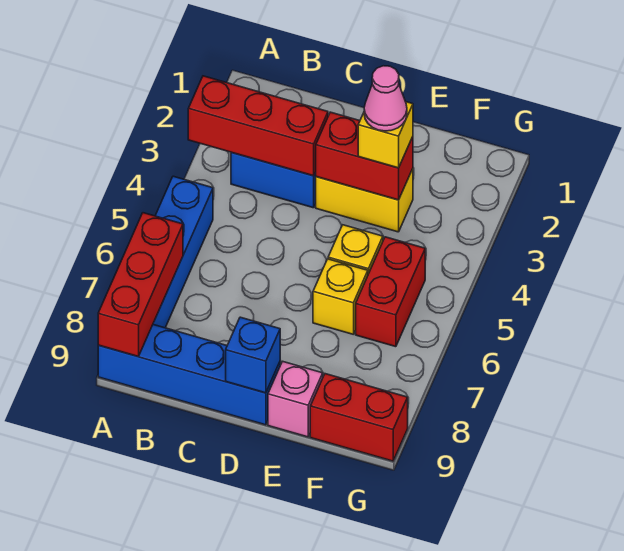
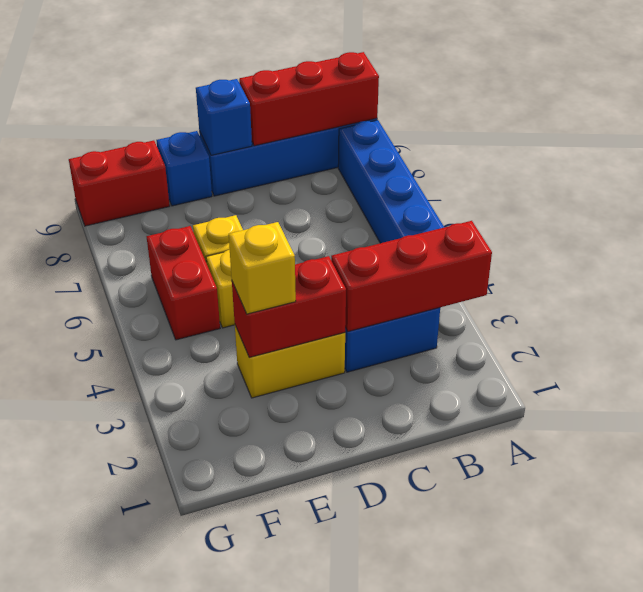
red brick A7:A9 level 2 -> red brick A9:C9 level 2
pink cone E3 level 4 -> none
pink brick E9 level 1 -> blue brick E9 level 1

